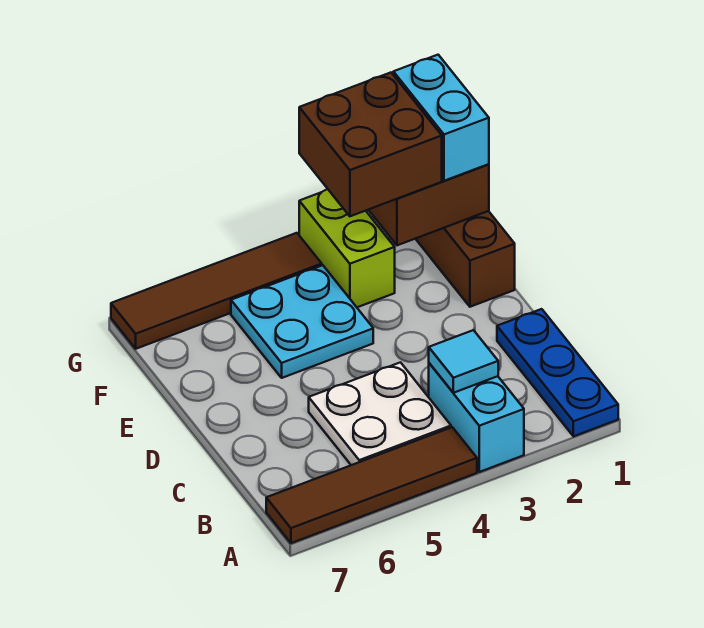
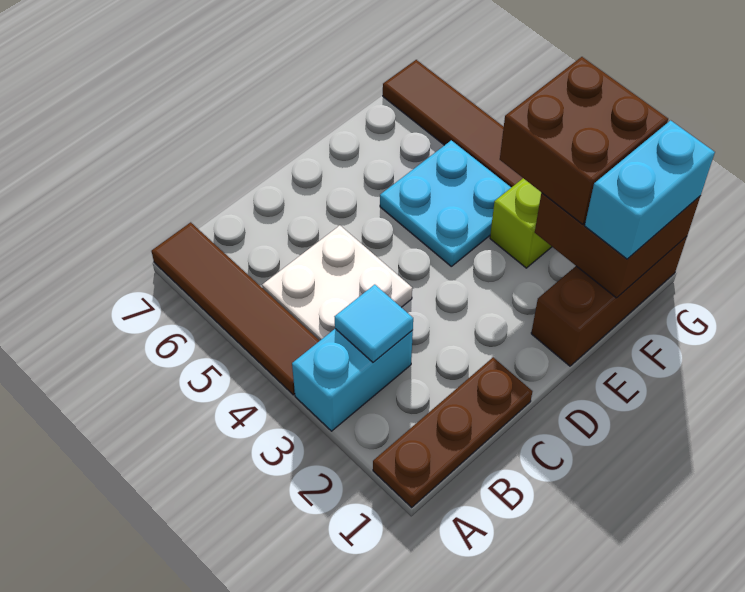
blue plate A1:C1 level 1 -> brown plate A1:C1 level 1

